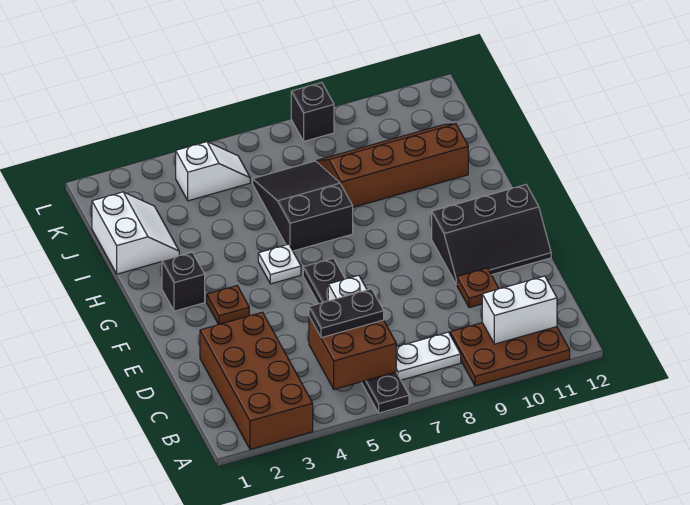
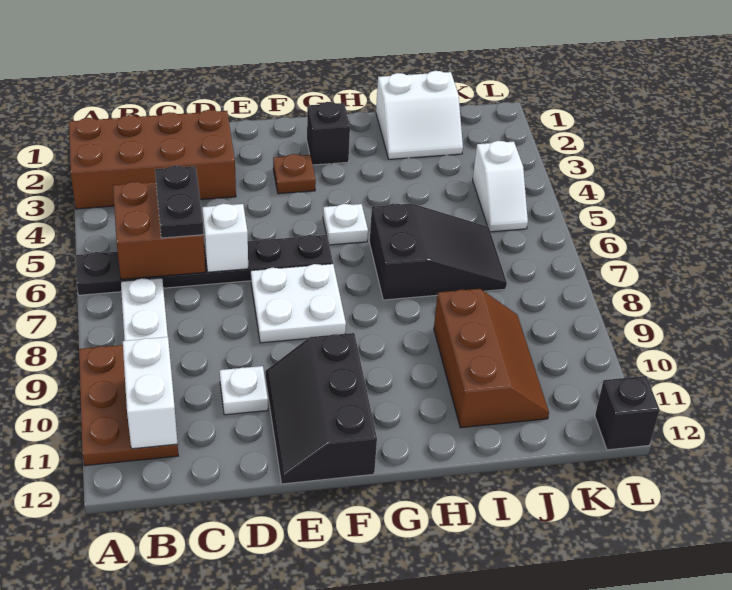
brown plate D10 level 1 -> white plate D10 level 1
none -> white plate E7:F8 level 1
brown slope I8:J11 level 1 top I -> brown slope I9:J11 level 1 top I
black brick L8 level 1 -> black brick L12 level 1

